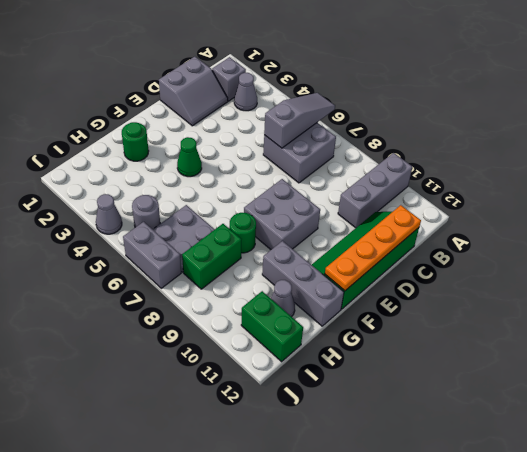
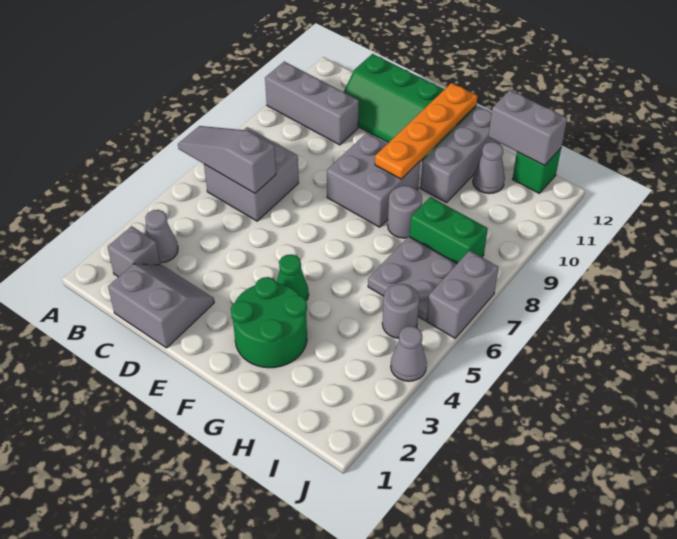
orange plate C12:F12 level 2 -> orange plate F9:F12 level 2
green round brick G2 level 1 -> green round brick F2:G3 level 1
green round brick G8 level 1 -> grey round brick G8 level 1
none -> grey brick H12:I12 level 2
green brick I11:I12 level 1 -> green brick I12 level 1

